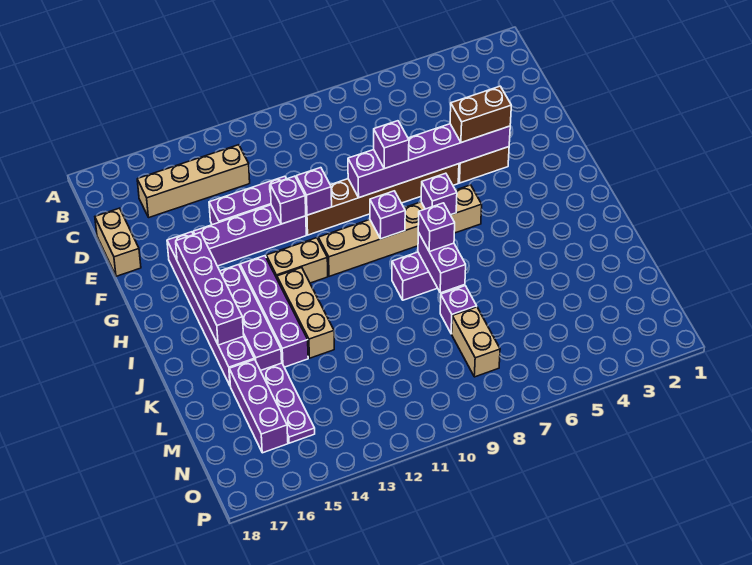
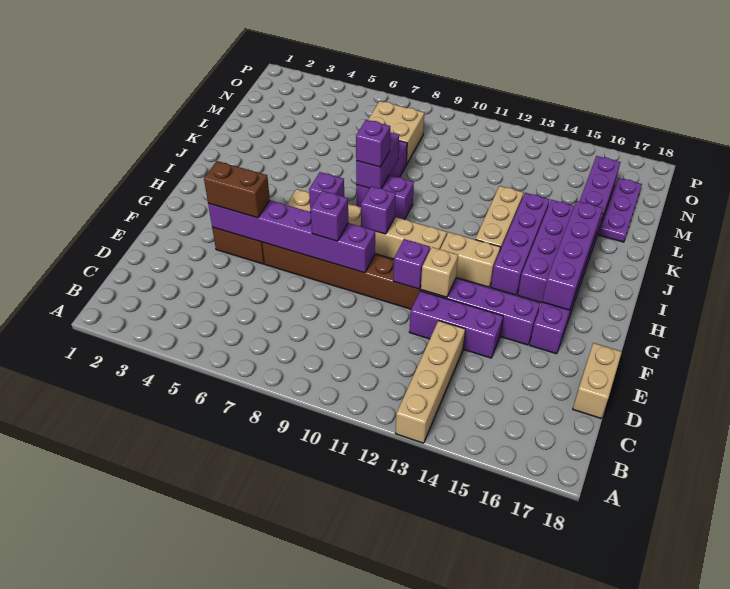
tan brick C13:C16 level 1 -> tan brick A13:D13 level 1
purple brick F12 level 2 -> tan brick F12 level 2
purple plate L15:N15 level 1 -> purple plate L17:N17 level 1
tan brick M8:N8 level 1 -> tan brick M7:N8 level 1

